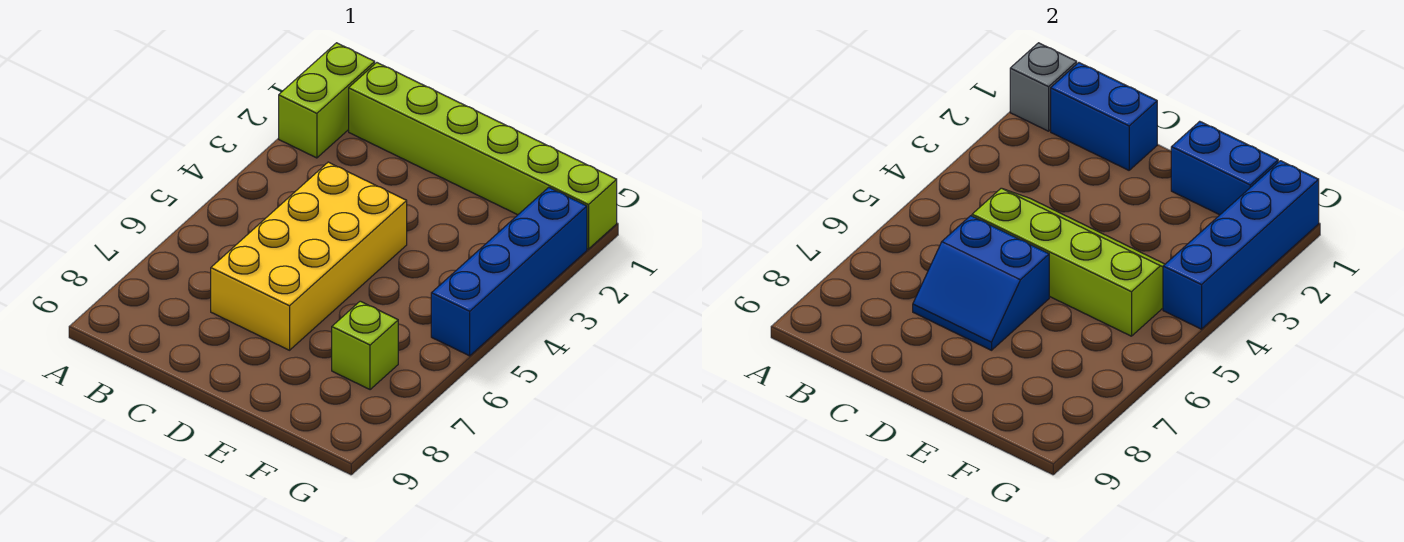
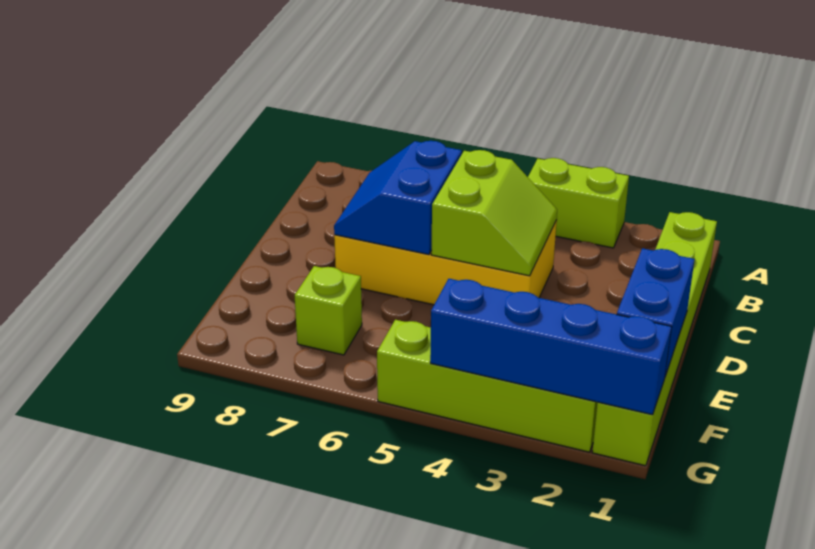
lime brick A1:A2 level 1 -> lime brick A3:A4 level 1
grey brick A1 level 2 -> none
blue brick B1:C1 level 2 -> none
lime slope C4:F5 level 2 top 5 -> lime slope C4:D5 level 2 top 5
blue brick G2:G5 level 1 -> lime brick G2:G5 level 1

